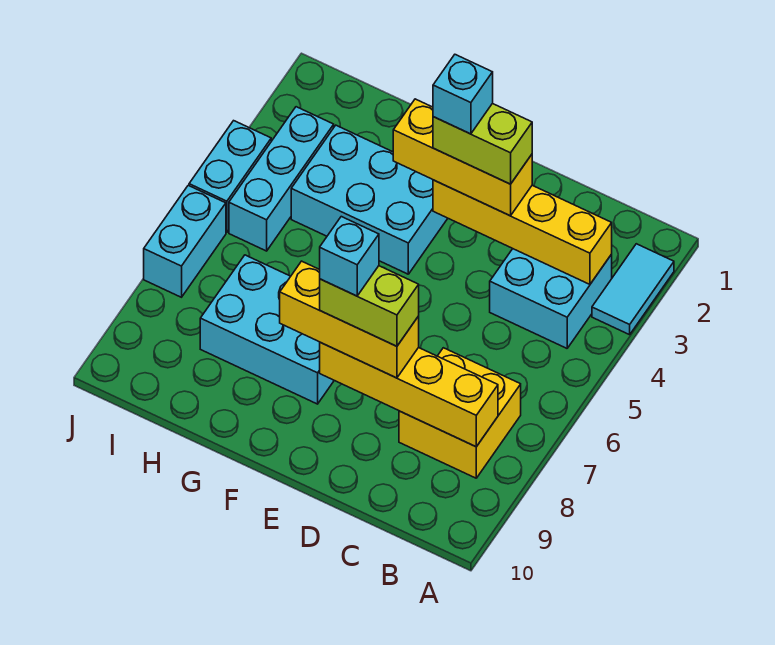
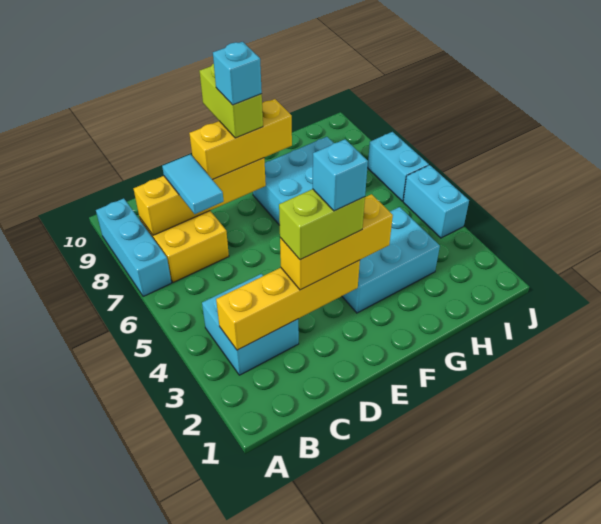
cyan tile A2:A3 level 1 -> cyan tile C7:C8 level 3
lime brick D8:E8 level 4 -> lime brick E8:E9 level 4
cyan brick I3:I5 level 1 -> cyan brick A7:A9 level 1

